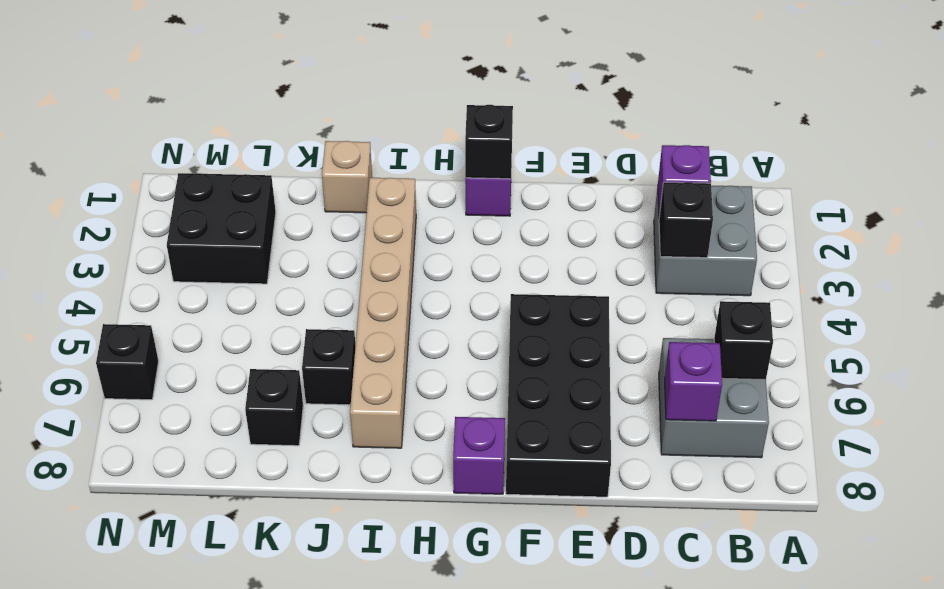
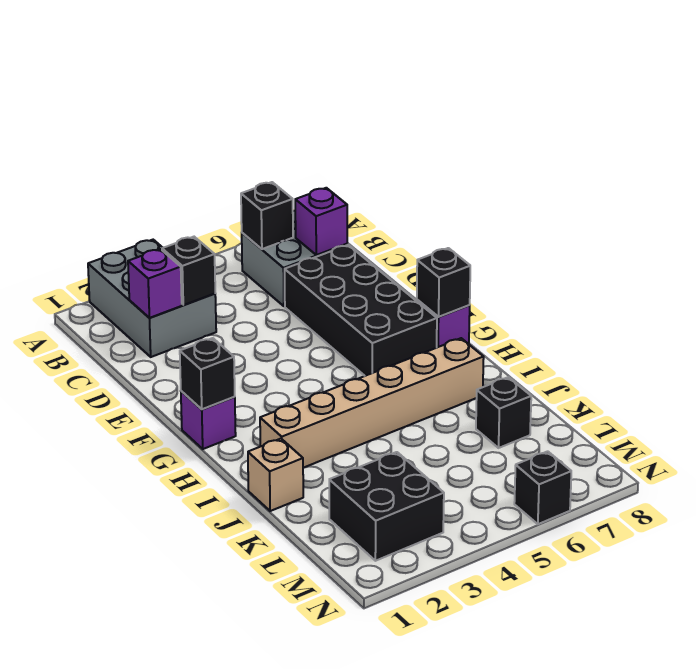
grey brick B2:C3 level 1 -> grey brick A2:C3 level 1
black brick E5:F8 level 1 -> black brick D6:G7 level 1
black brick J6 level 1 -> black brick G8 level 2

